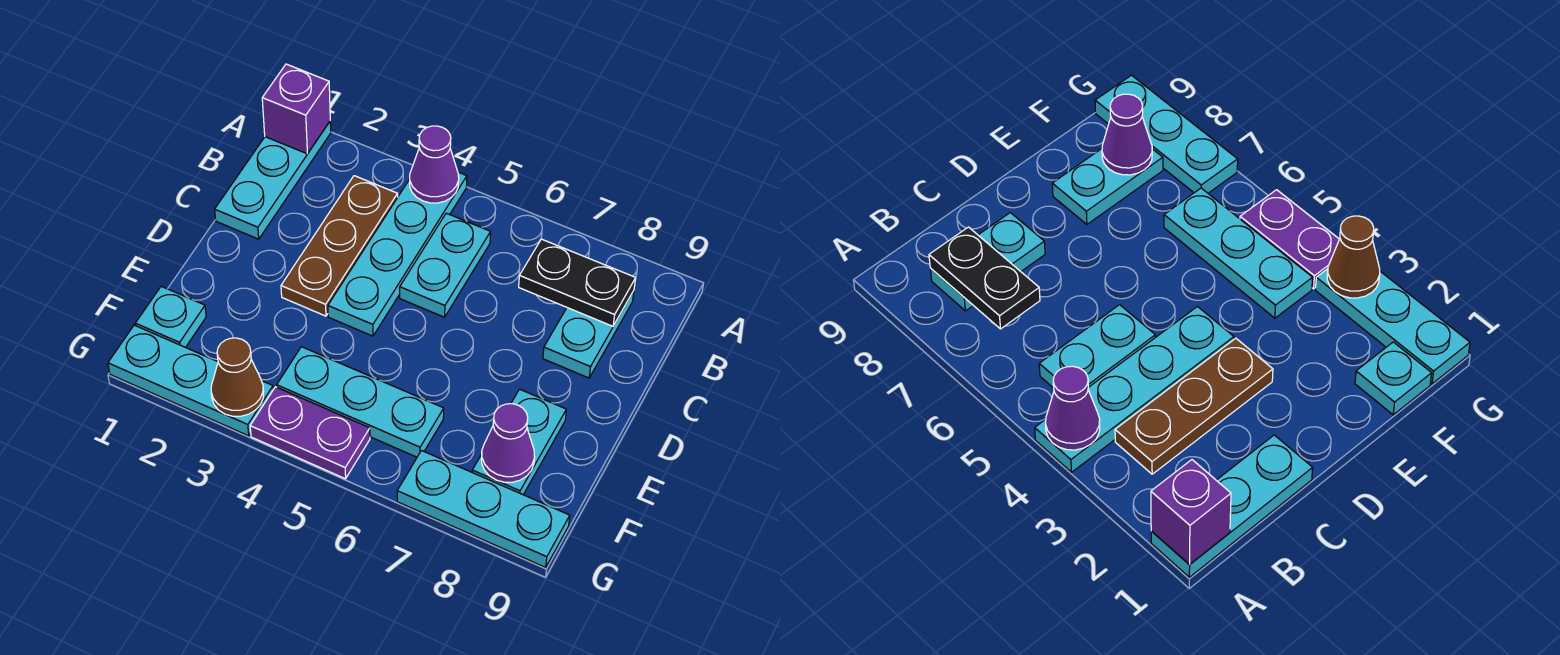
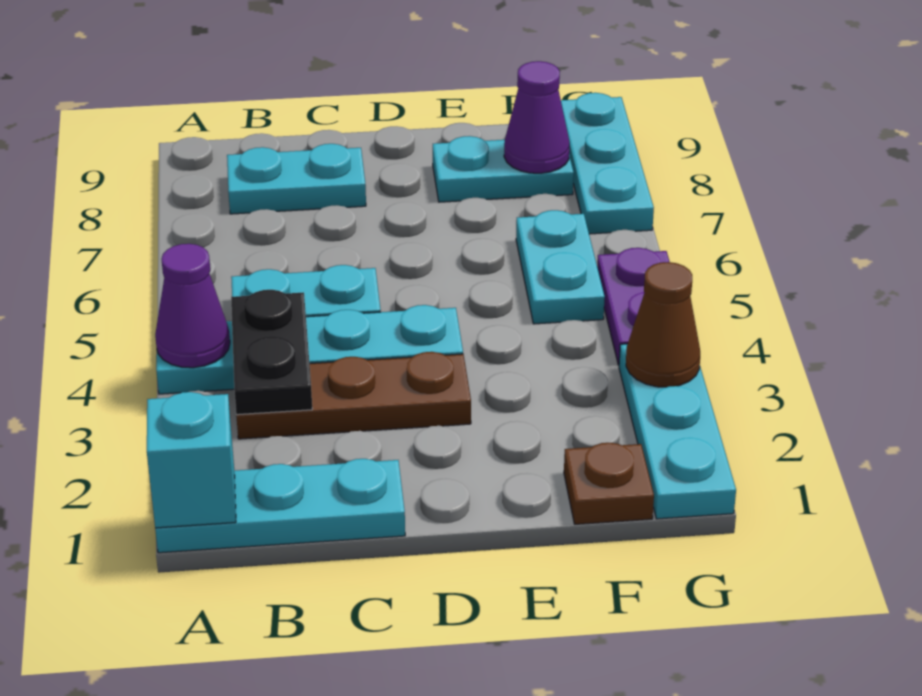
purple brick A1 level 2 -> cyan brick A1 level 2
black plate B7:B8 level 2 -> black plate B3:B4 level 2
cyan plate F1 level 1 -> brown plate F1 level 1
cyan plate F4:F6 level 1 -> cyan plate F5:F6 level 1

